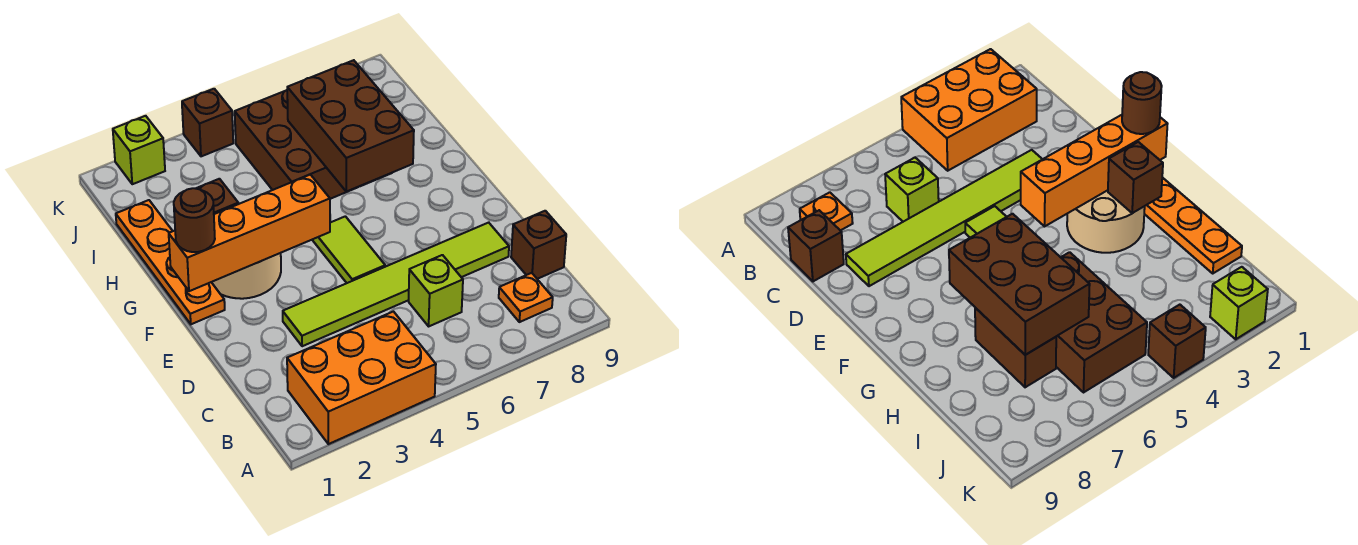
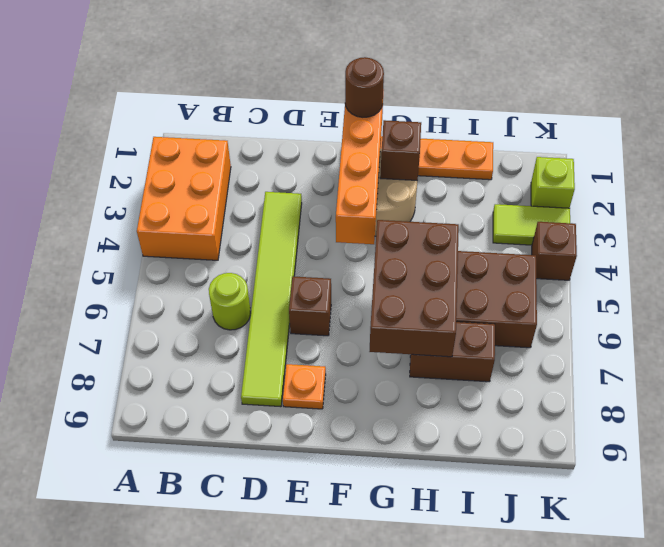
orange plate B8 level 1 -> orange plate E8 level 1
lime brick C6 level 1 -> lime round brick C6 level 1
brown brick C9 level 1 -> brown brick E6 level 1
lime tile E5:F5 level 1 -> lime tile J3:K3 level 1
brown brick G6:I7 level 2 -> brown brick G5:H7 level 2

